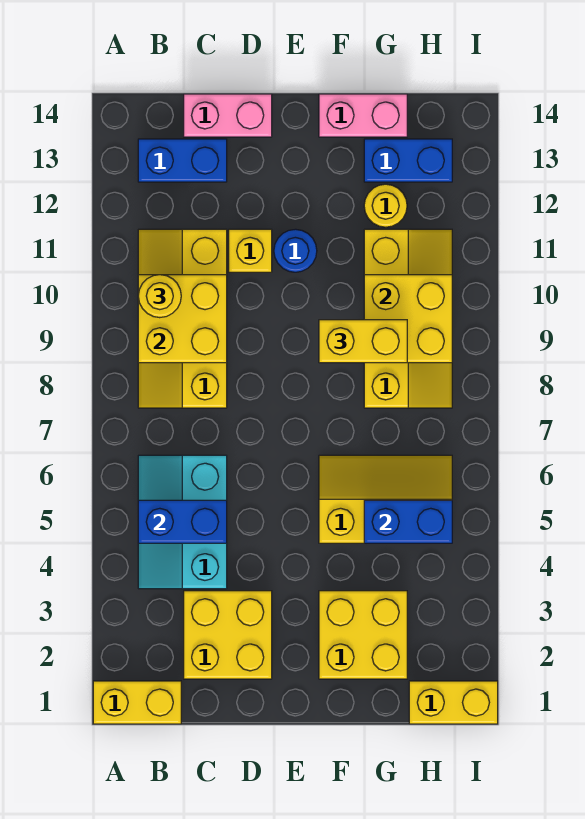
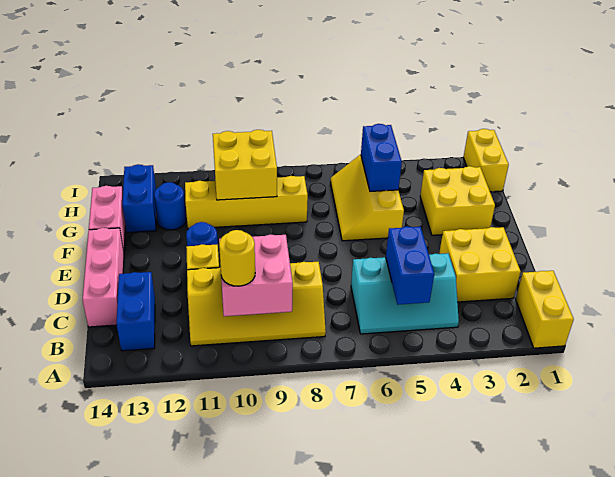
yellow brick B9:C10 level 2 -> pink brick B9:C10 level 2
pink brick C14:D14 level 1 -> pink brick C14:E14 level 1
yellow brick F9:G9 level 3 -> none
yellow round brick G12 level 1 -> blue round brick G12 level 1

